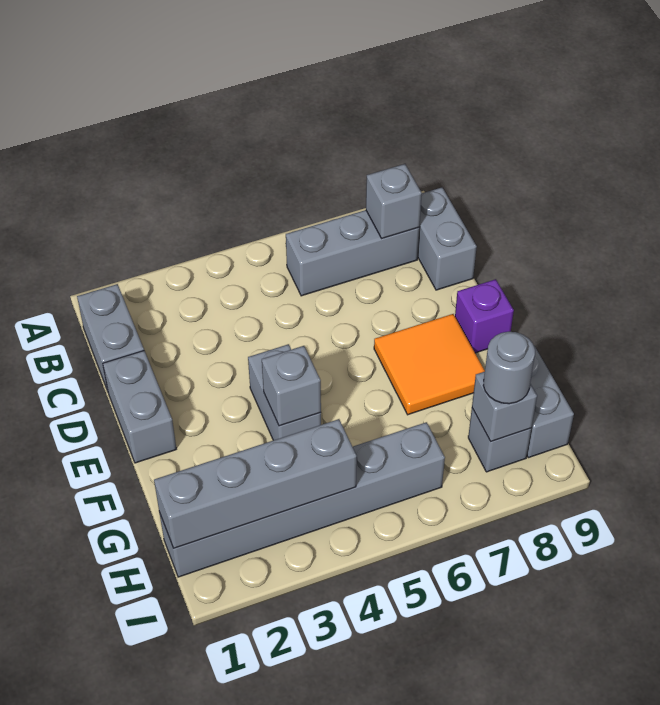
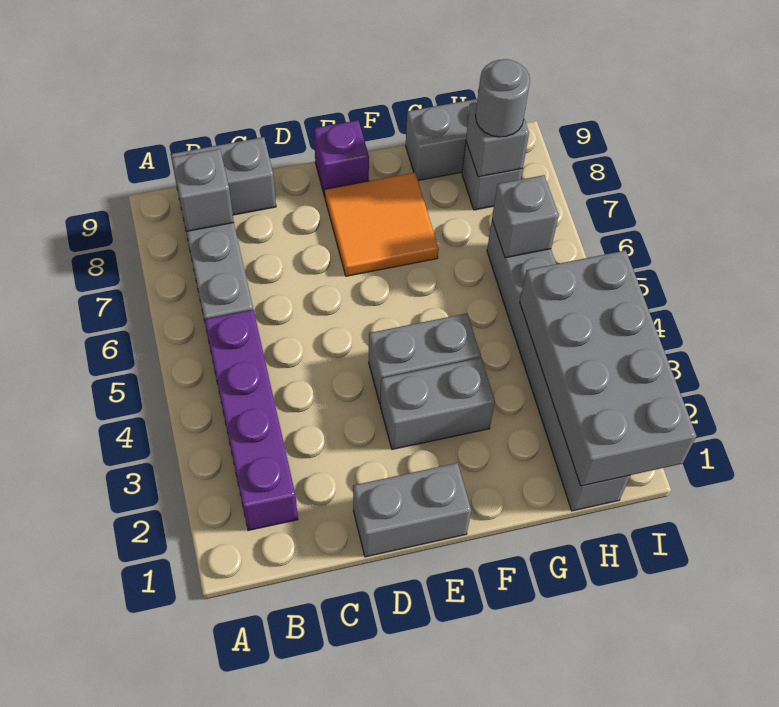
grey brick B1:C1 level 1 -> grey brick E3:F3 level 1
none -> purple brick B2:B5 level 1
grey brick F4 level 2 -> grey brick H6 level 2
grey brick H1:H4 level 2 -> grey brick H1:I4 level 2

